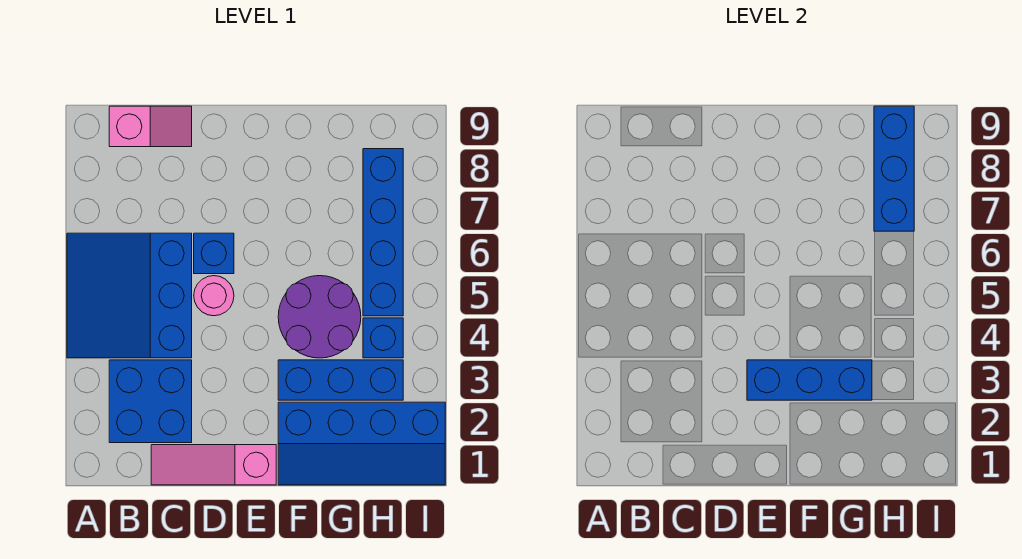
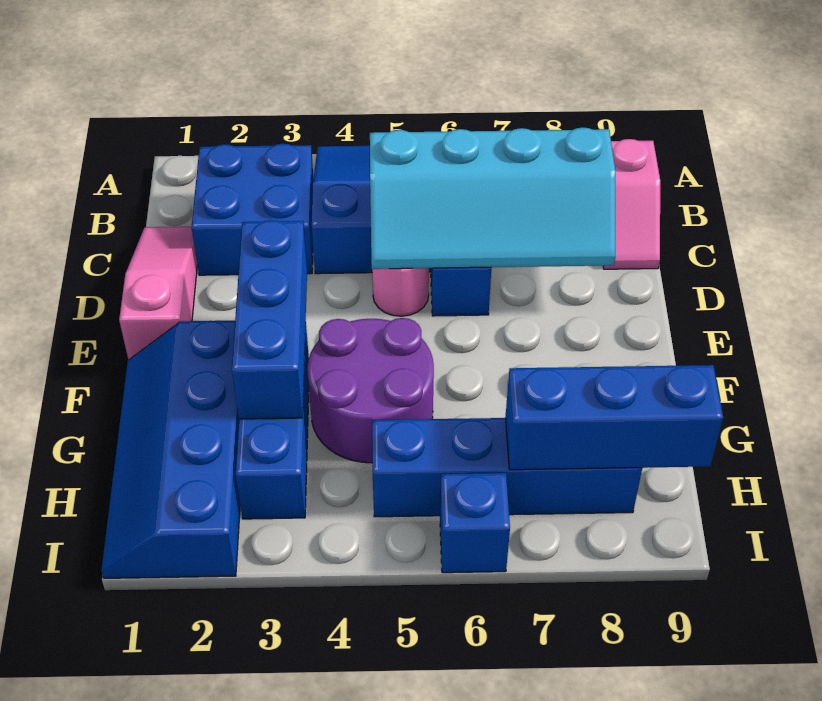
none -> cyan slope C5:D8 level 2 top C
blue brick H4 level 1 -> blue brick I6 level 1

